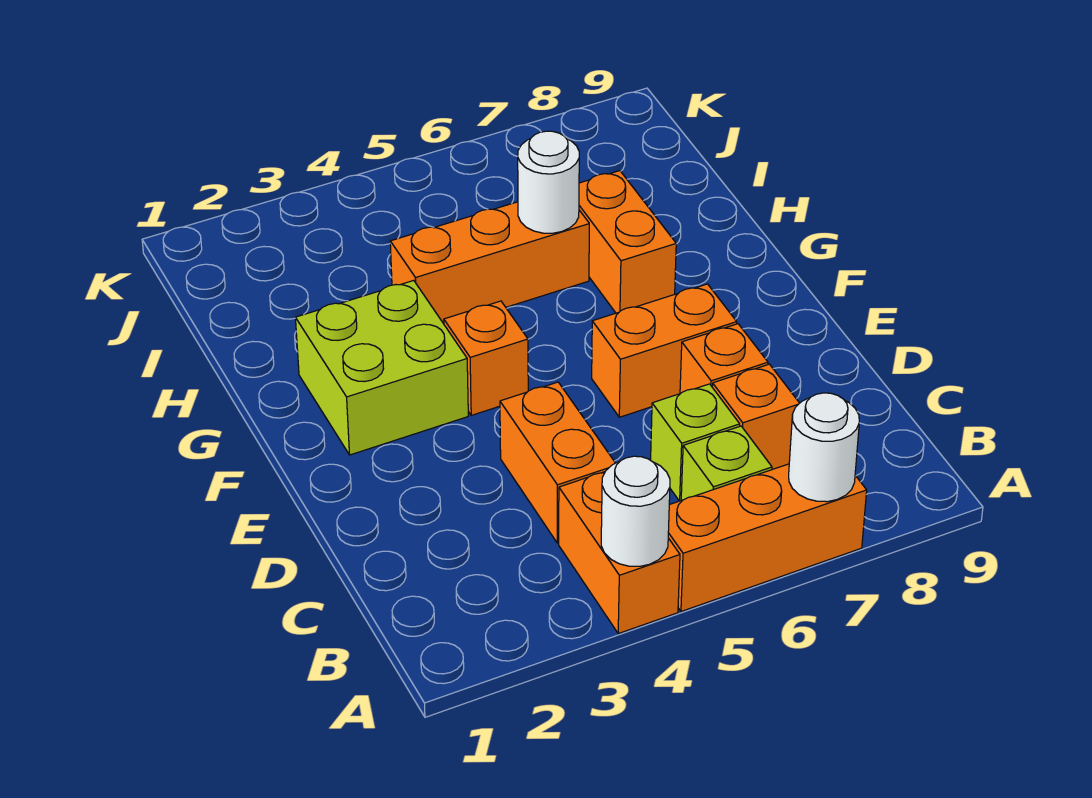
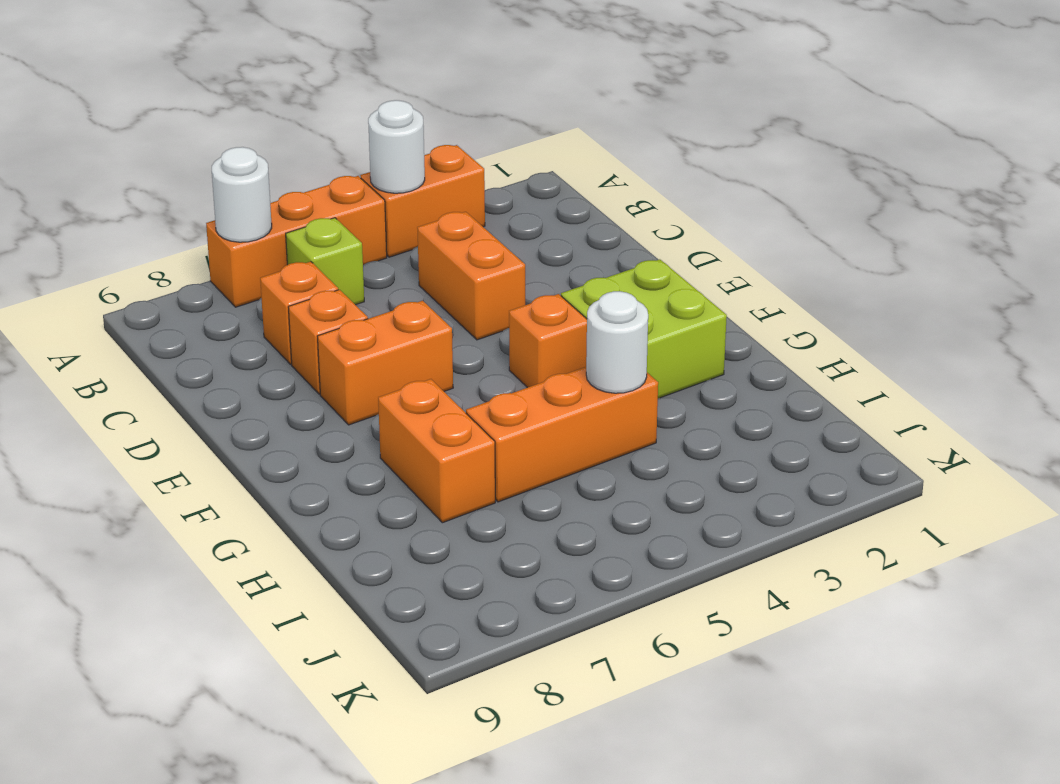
orange brick A4:B4 level 1 -> orange brick A3:A4 level 1
lime brick C6 level 1 -> none
white round brick H6 level 2 -> white round brick H4 level 2

